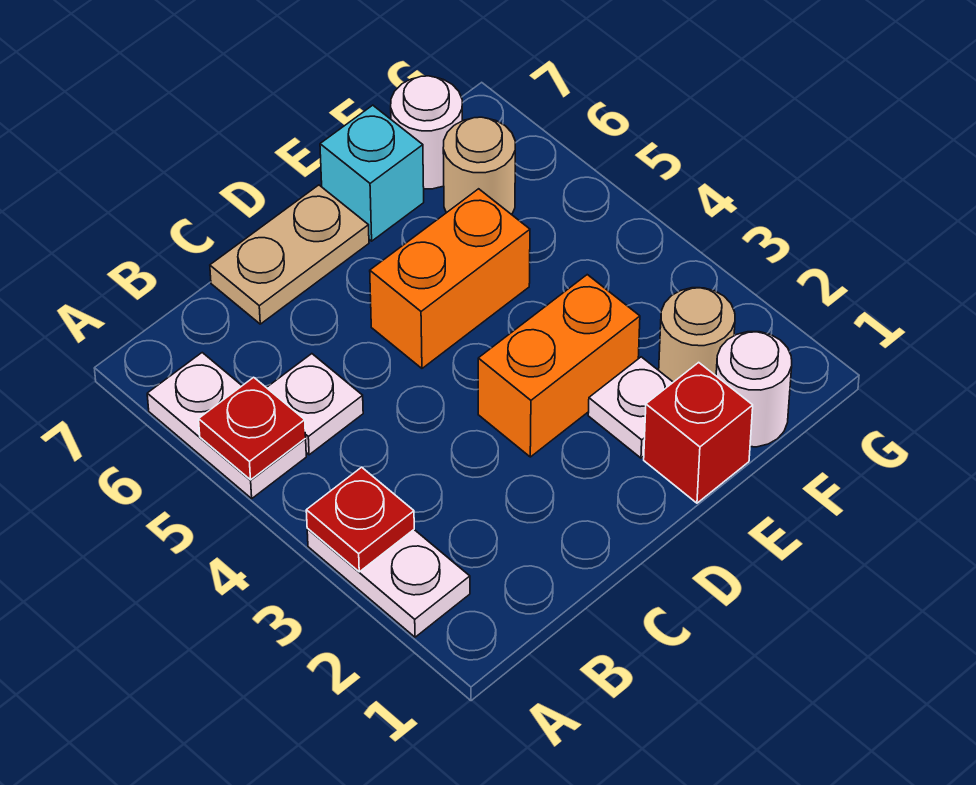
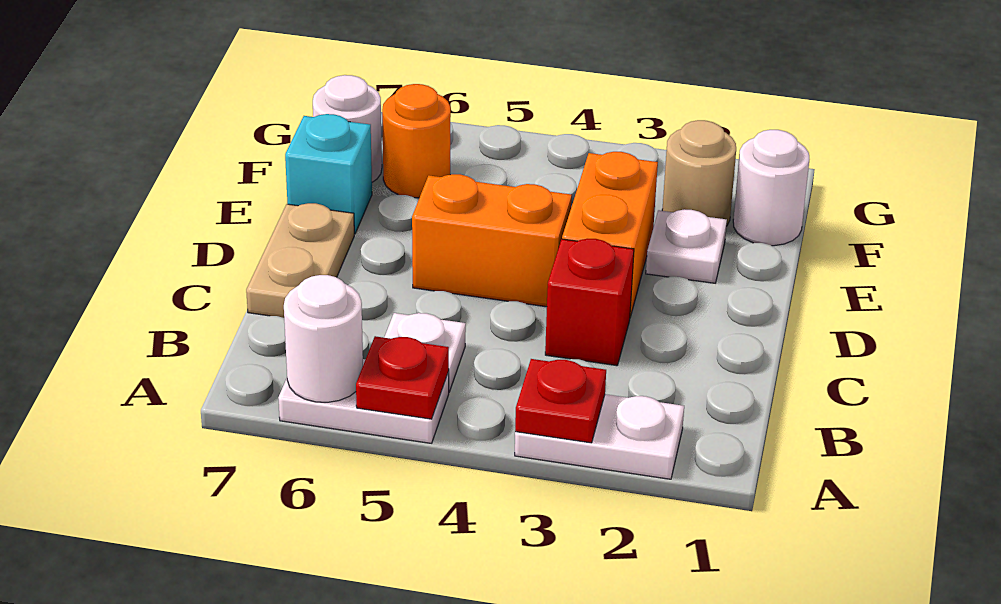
none -> white round brick A6 level 2
orange brick D5:E5 level 1 -> orange brick D4:D5 level 1
red brick E1 level 1 -> red brick C3 level 1
tan round brick F6 level 1 -> orange round brick F6 level 1

